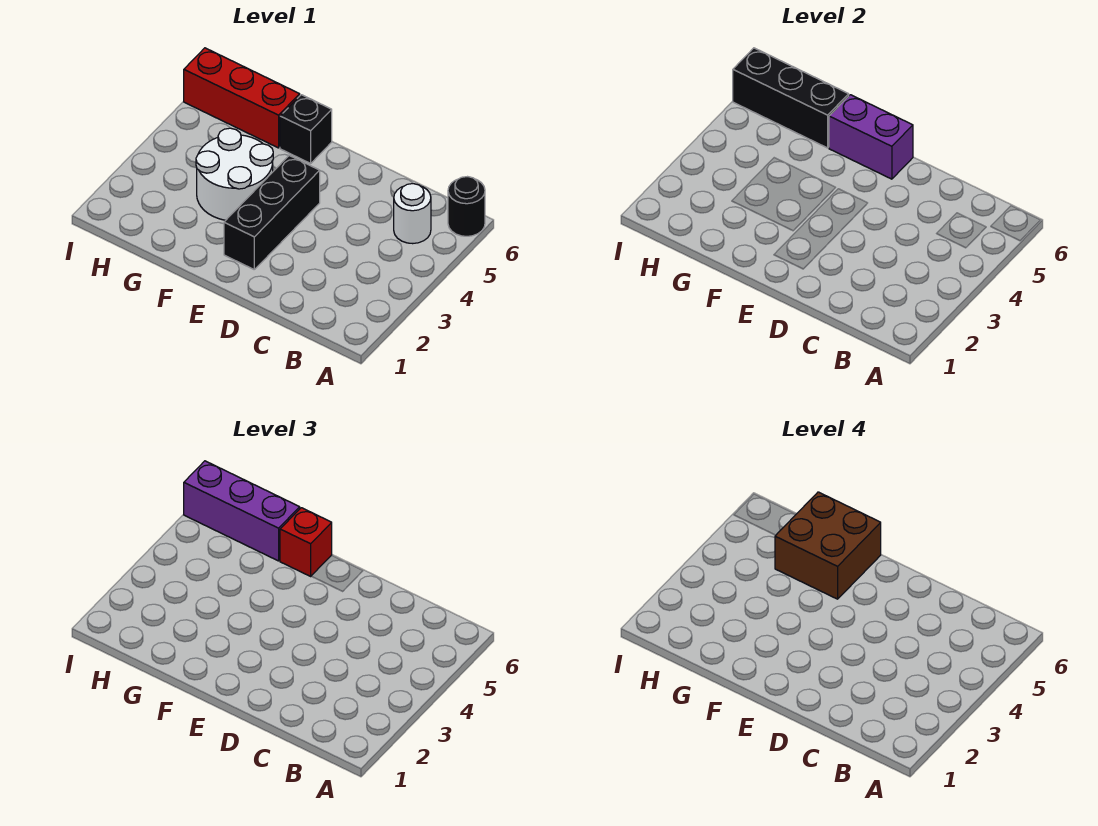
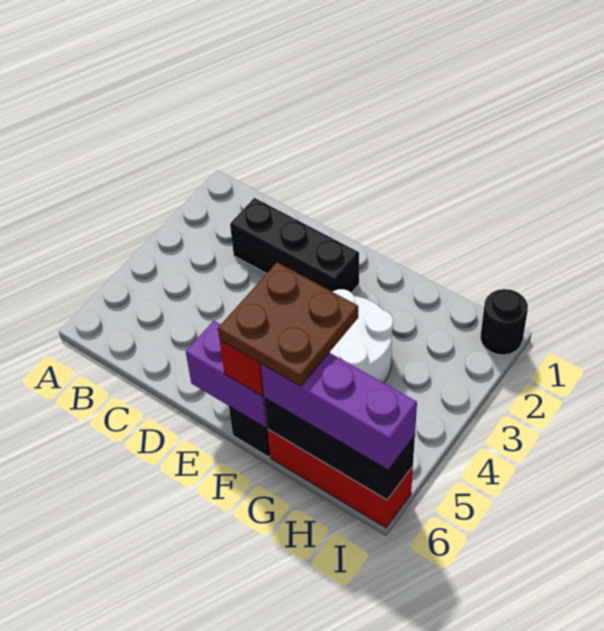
black round brick A6 level 1 -> black round brick I1 level 1
white round brick B5 level 1 -> none
black brick E2:E4 level 1 -> black brick C2:E2 level 1
brown brick F5:G6 level 4 -> brown plate F5:G6 level 4

